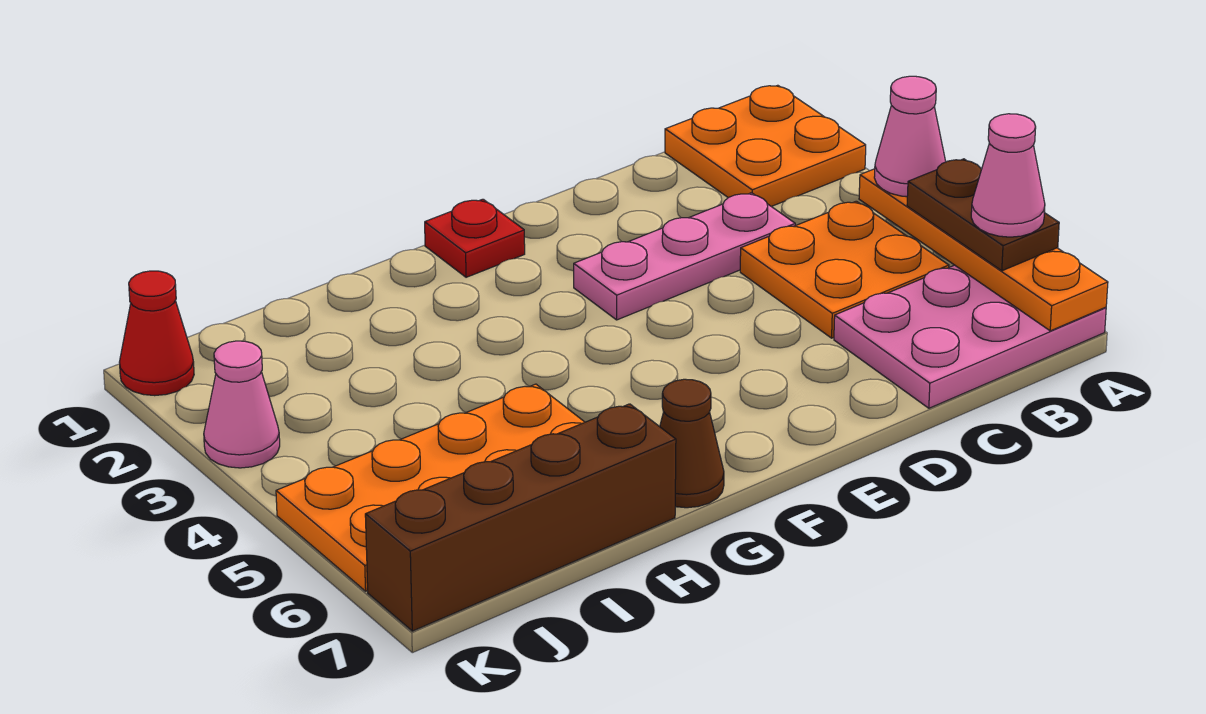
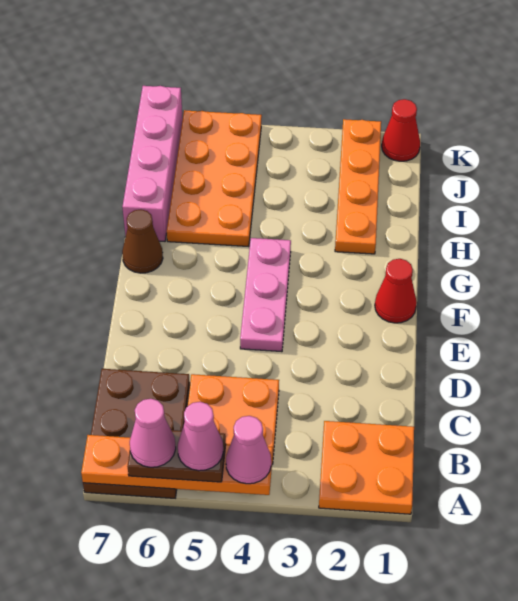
pink plate A6:C7 level 1 -> brown plate A6:C7 level 1
pink plate C3:E3 level 1 -> pink plate E4:G4 level 1
red plate F1 level 1 -> red cone F1 level 1
none -> orange plate H2:K2 level 1
brown brick H7:K7 level 1 -> pink brick H7:K7 level 1
pink cone K3 level 1 -> pink cone A5 level 4

